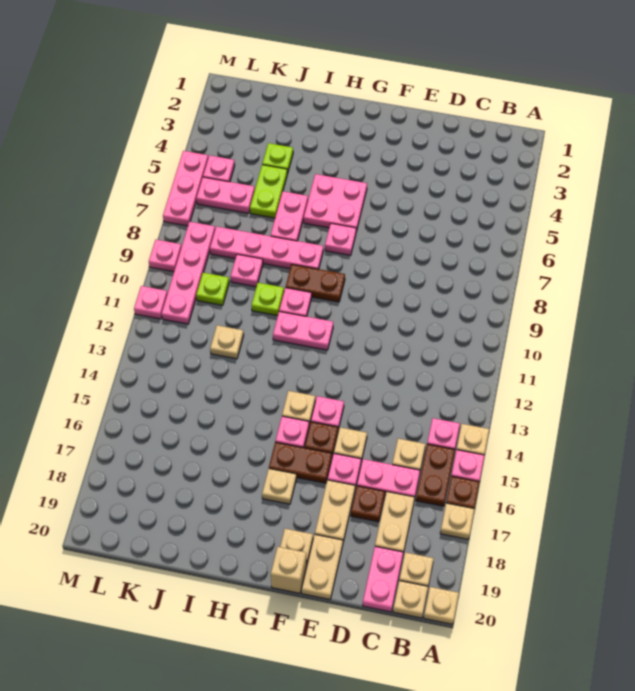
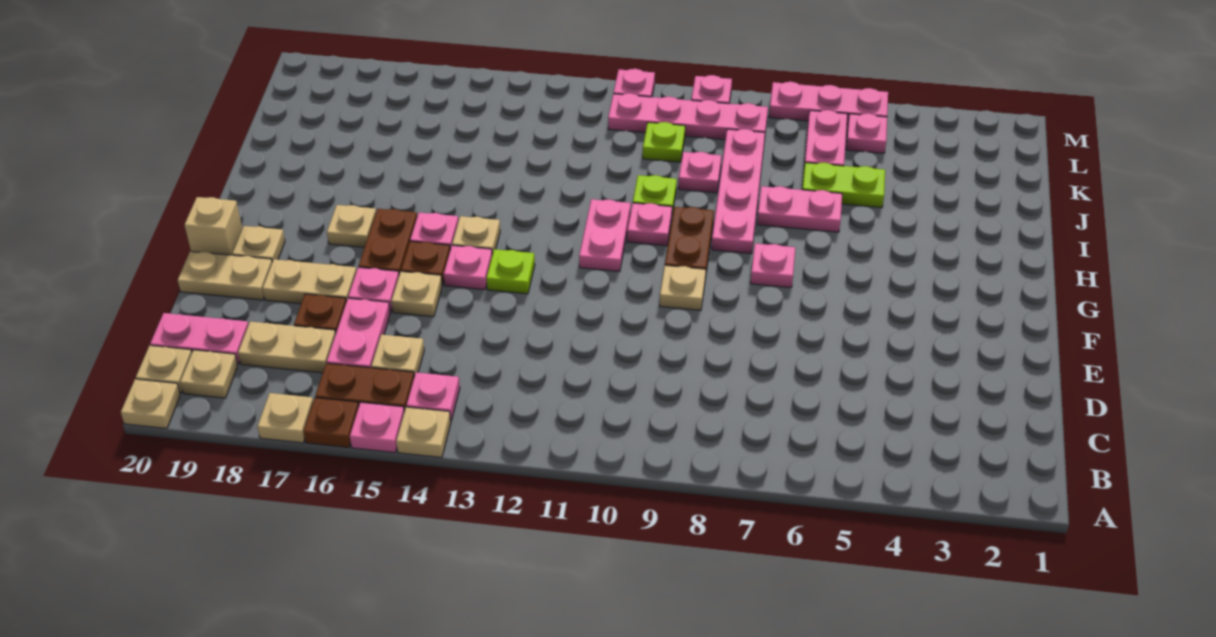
pink plate G5:H6 level 1 -> none
lime plate J4 level 1 -> lime plate F13 level 1
tan plate J12 level 1 -> tan plate F9 level 1

